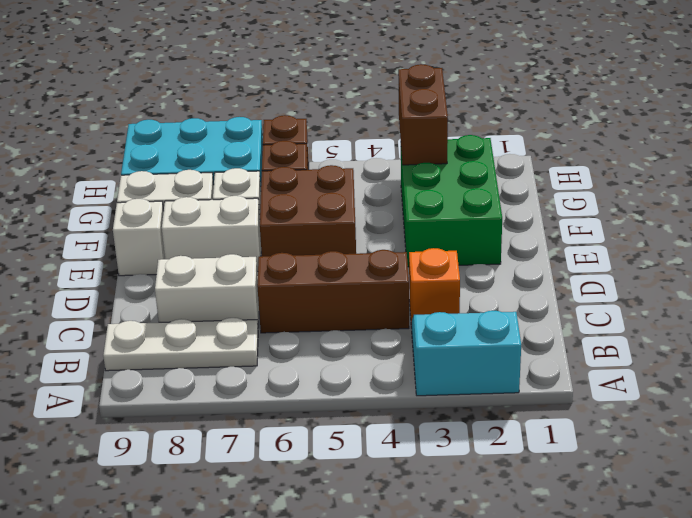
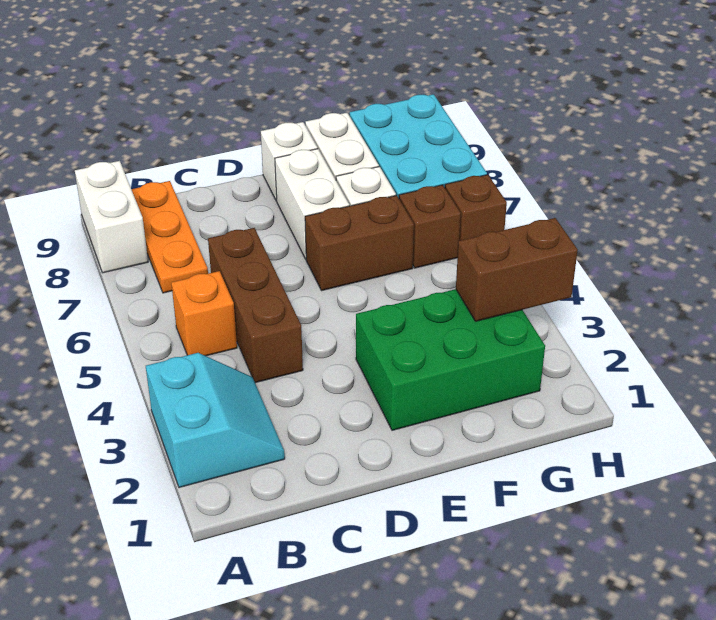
white plate B7:B9 level 1 -> orange plate B7:B9 level 1
orange brick C3 level 1 -> orange brick B5 level 1
white brick C7:C8 level 1 -> white brick A8:A9 level 1
brown brick E5:F6 level 1 -> brown brick E6:F6 level 1

